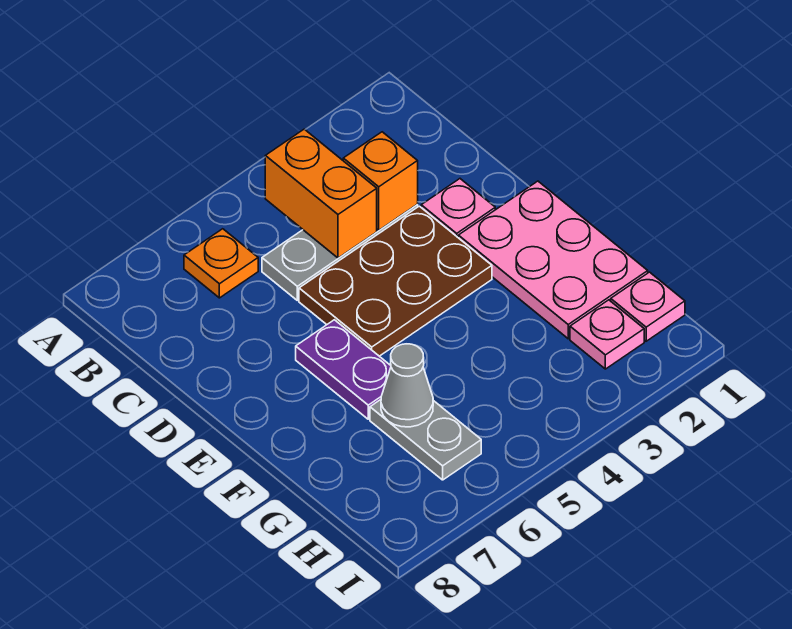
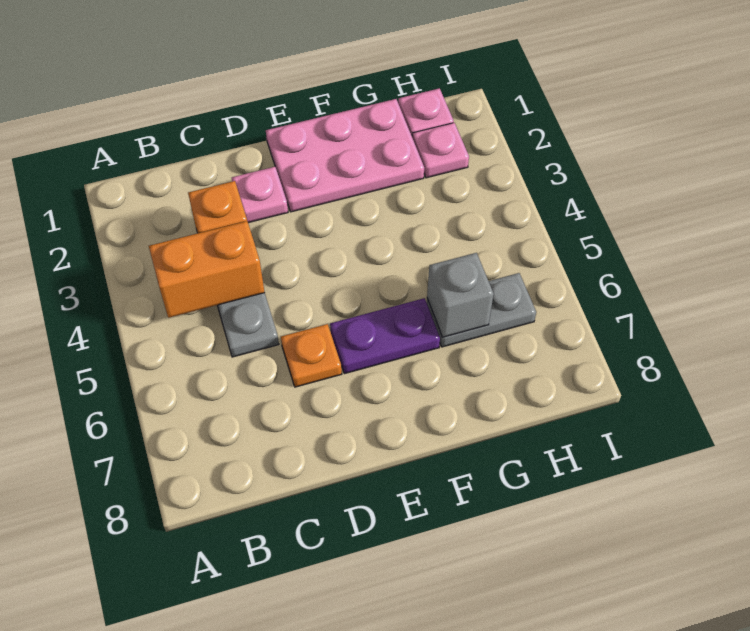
orange plate B6 level 1 -> orange plate D6 level 1
brown plate D3:E5 level 1 -> none
grey cone G6 level 2 -> grey brick G6 level 2

